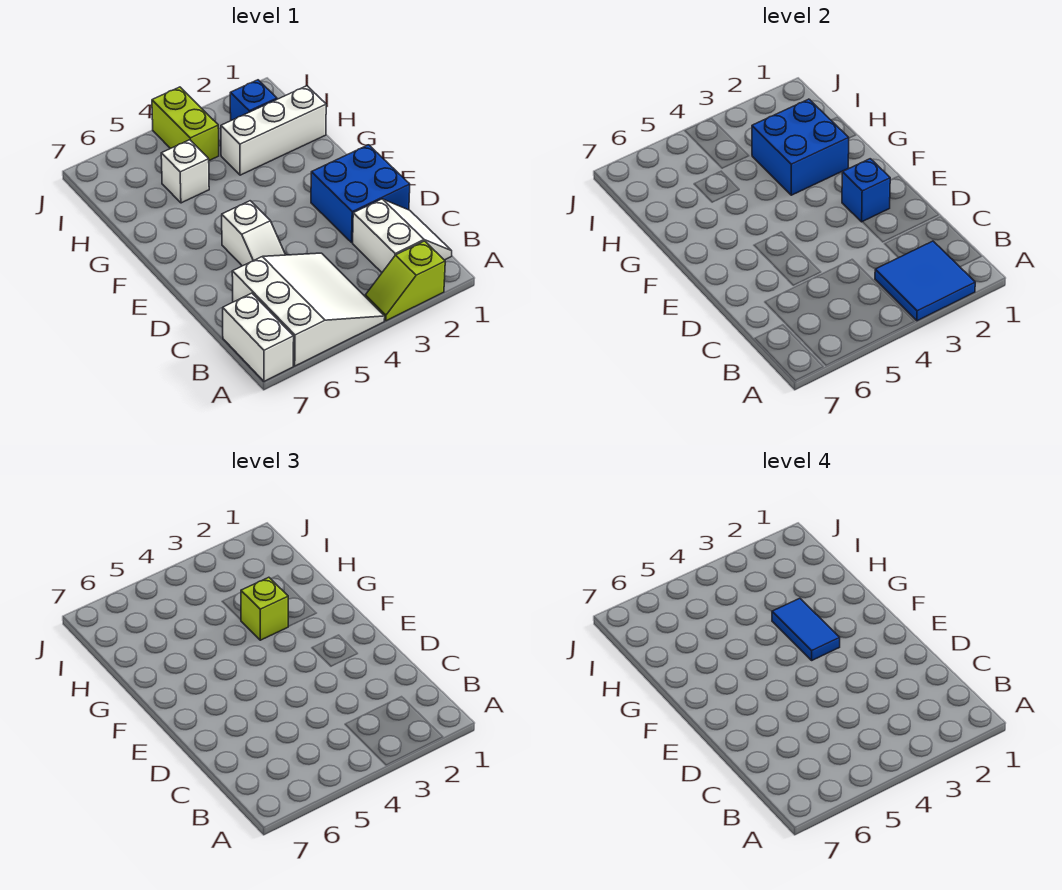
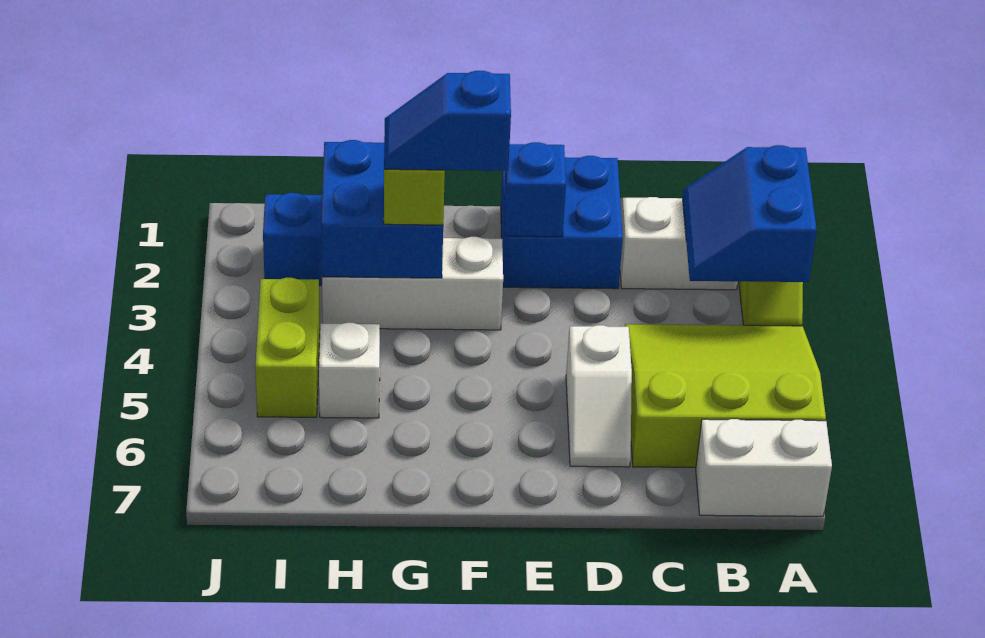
blue tile A2:B3 level 2 -> blue slope A2:B3 level 2 top A
white slope A4:C6 level 1 top 6 -> lime slope A4:C6 level 1 top 6
white slope D5:E5 level 1 top E -> white slope D5:D6 level 1 top 5
blue tile F3:G3 level 4 -> blue slope F3:G3 level 4 top F
white brick H1:H3 level 1 -> white brick F3:H3 level 1
lime brick I4:J4 level 1 -> lime brick I4:I5 level 1

